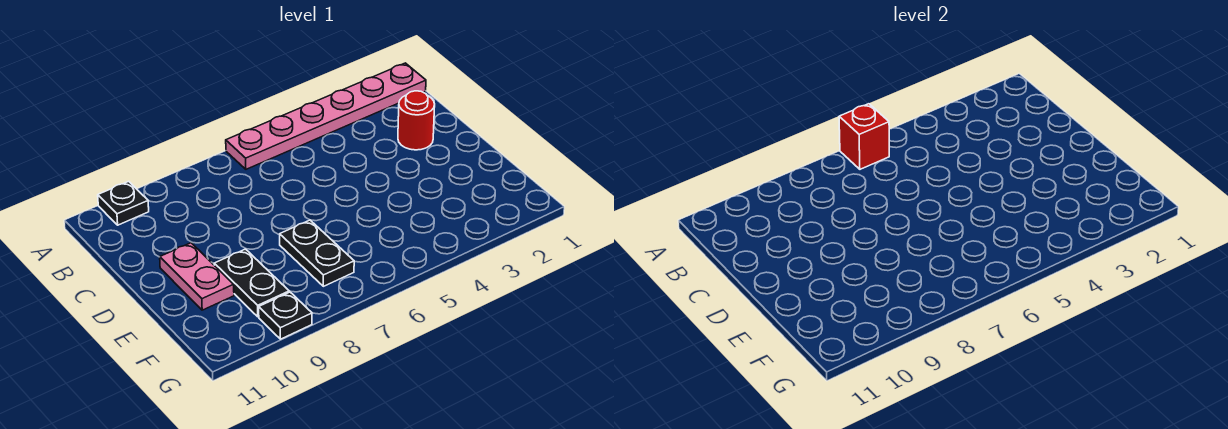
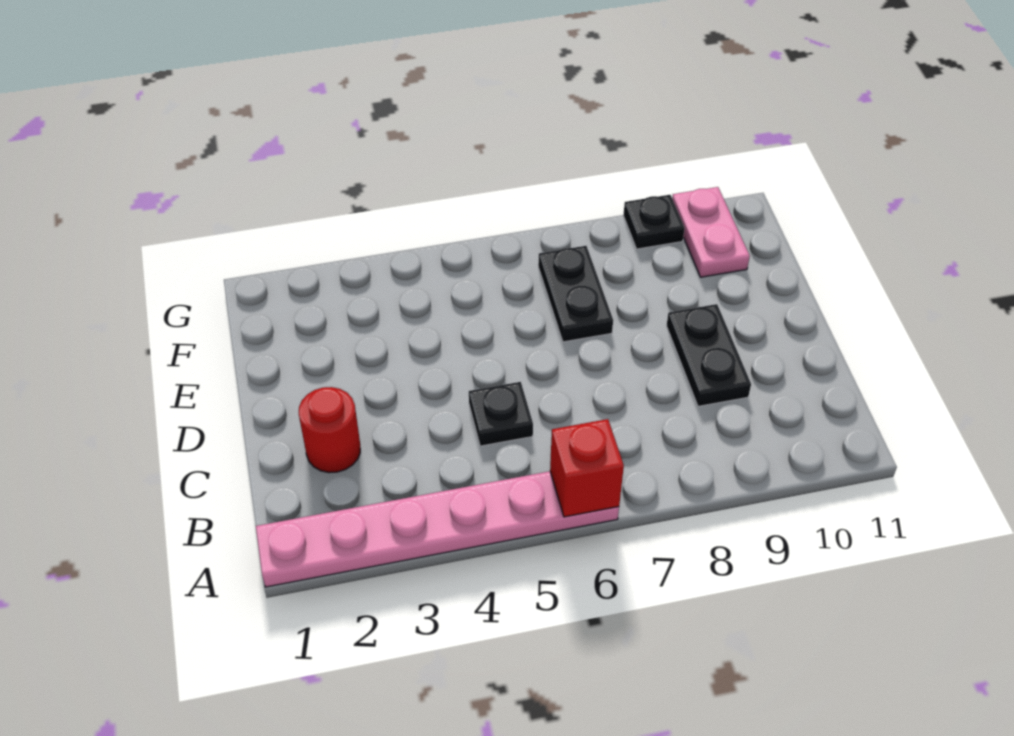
black plate A10 level 1 -> black plate C5 level 1
pink plate D10:E10 level 1 -> pink plate F10:G10 level 1
black plate E9:F9 level 1 -> black plate C9:D9 level 1

